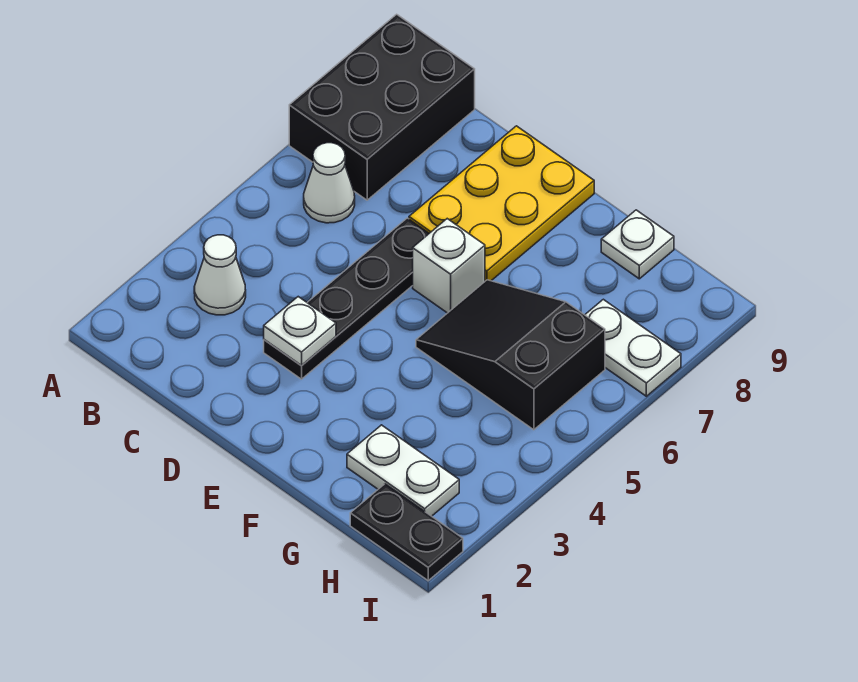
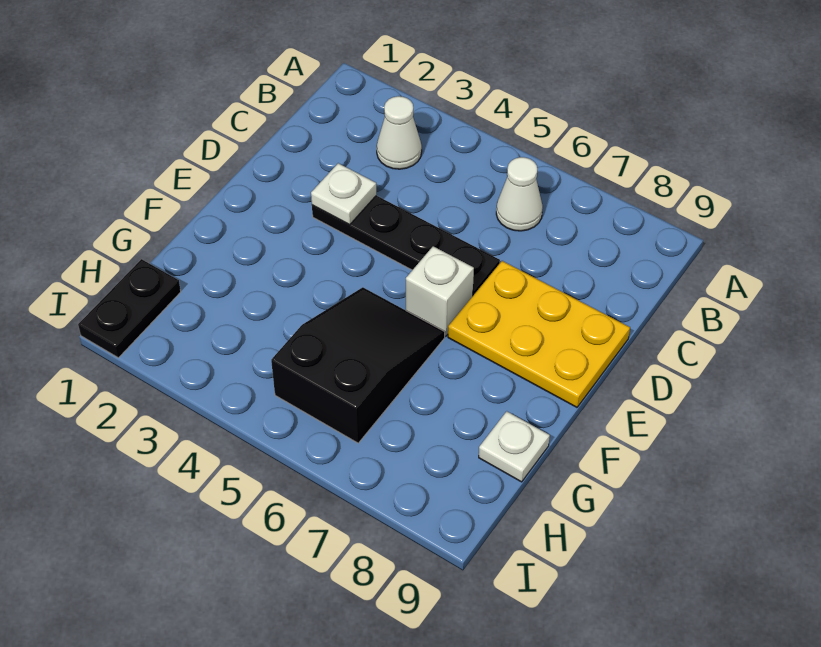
black brick A7:B9 level 1 -> none
white plate G2:H2 level 1 -> none
white plate H7:I7 level 1 -> none

